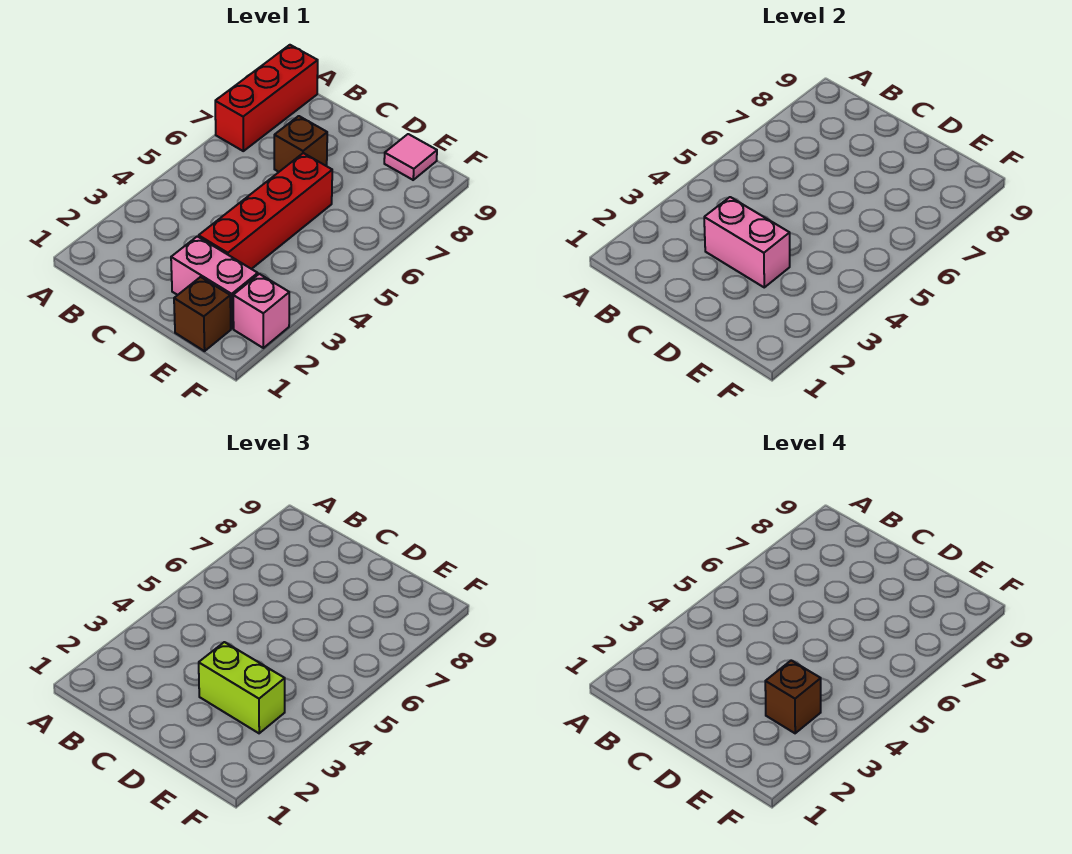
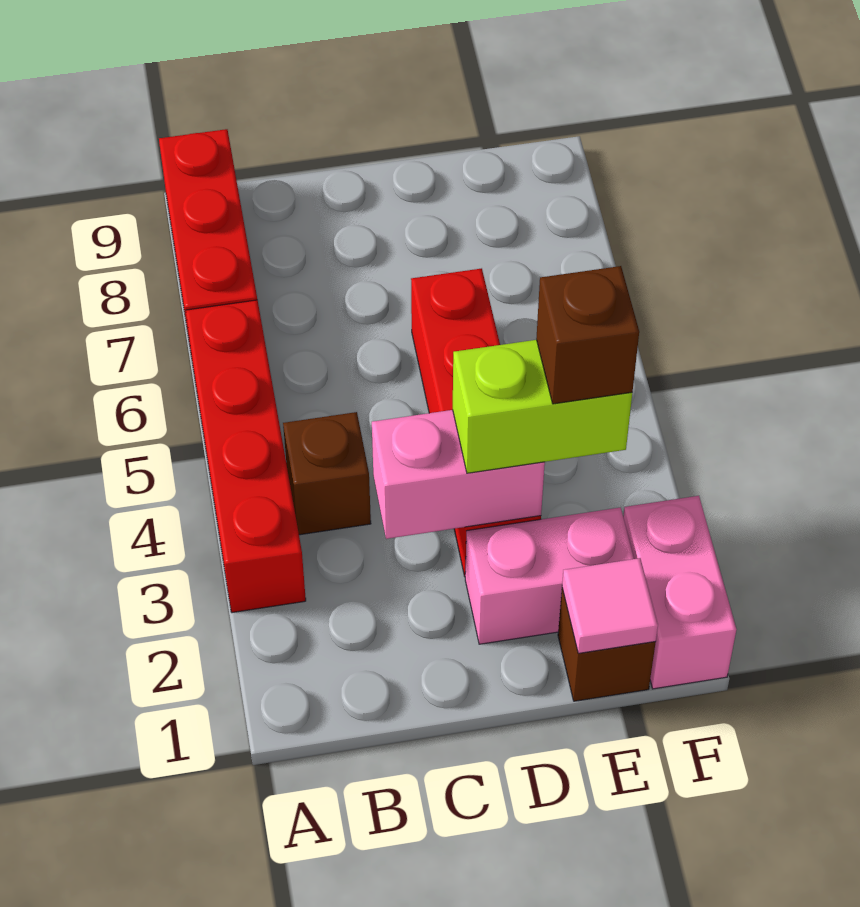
none -> red brick A3:A6 level 1
brown brick C7 level 1 -> brown brick B4 level 1
pink tile E9 level 1 -> pink tile E1 level 2
pink brick F2 level 1 -> pink brick F1:F2 level 1

